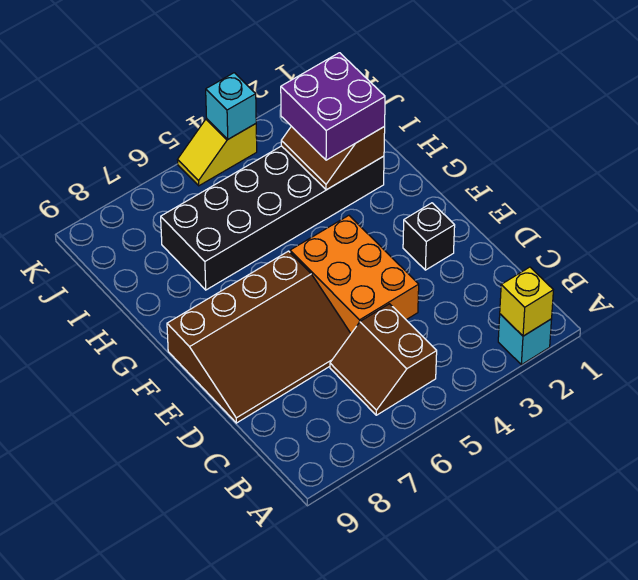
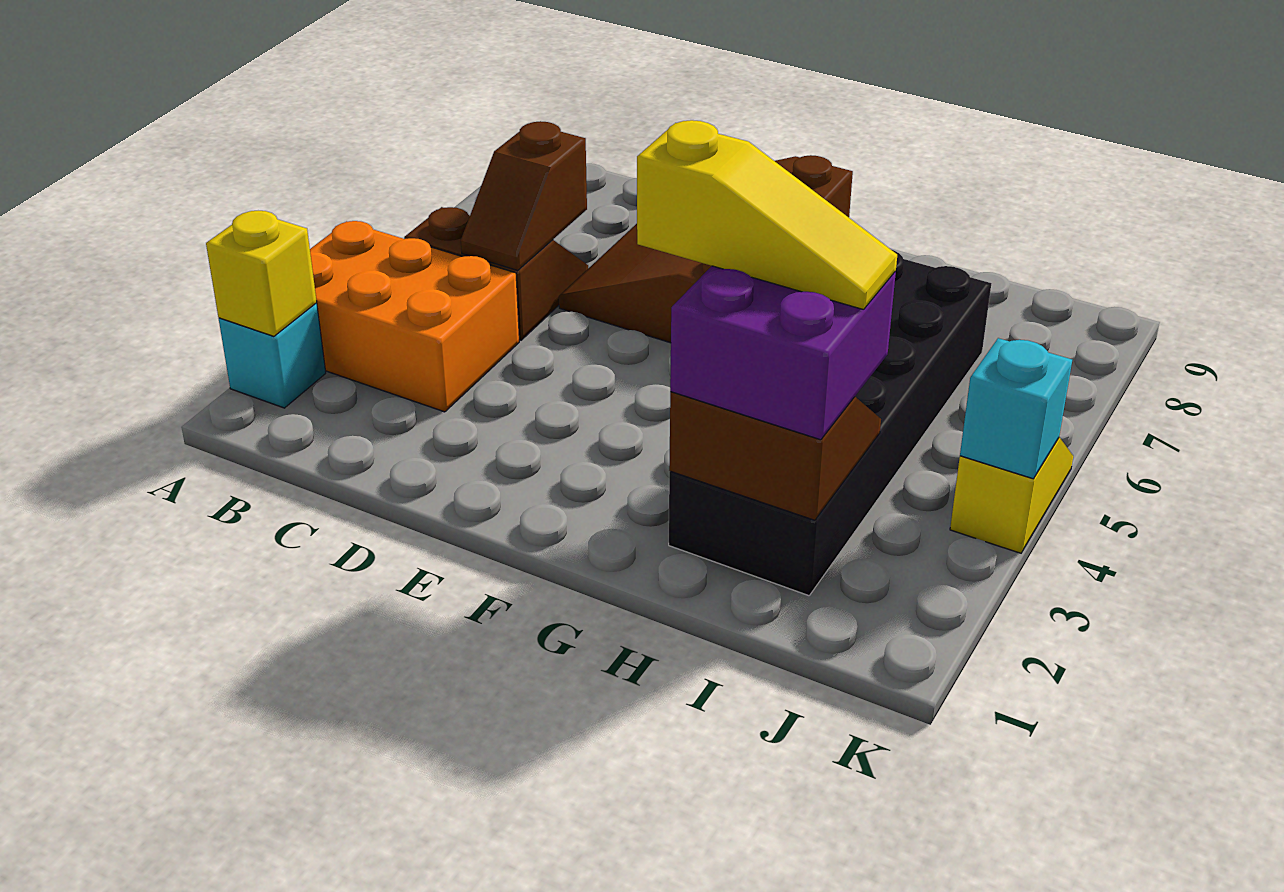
none -> brown slope C5:C6 level 2 top 6
orange brick D4:F5 level 1 -> orange brick A3:C4 level 1
black brick E2 level 1 -> none
none -> yellow slope G3:I3 level 4 top G

